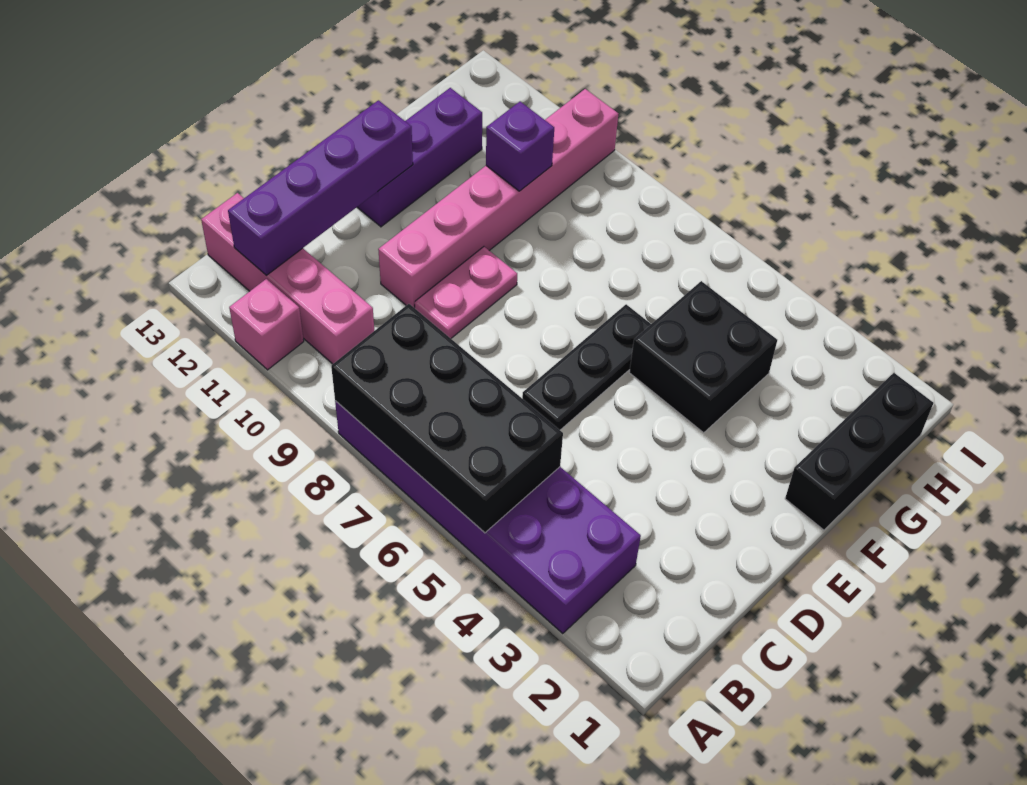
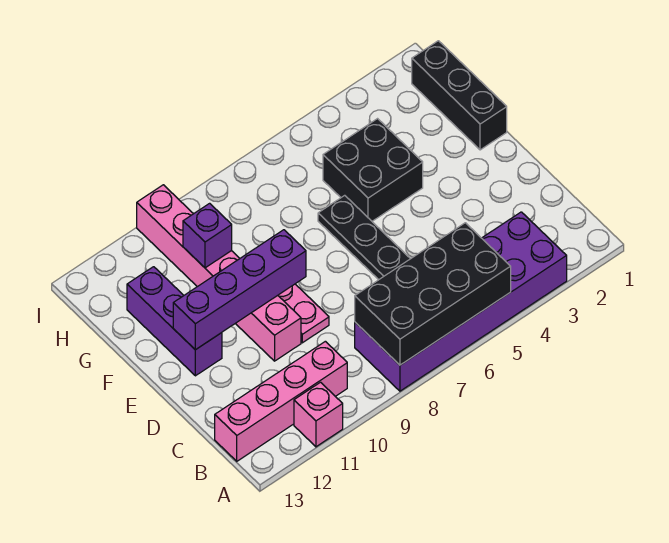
purple brick B12:E12 level 2 -> purple brick E9:E12 level 2

